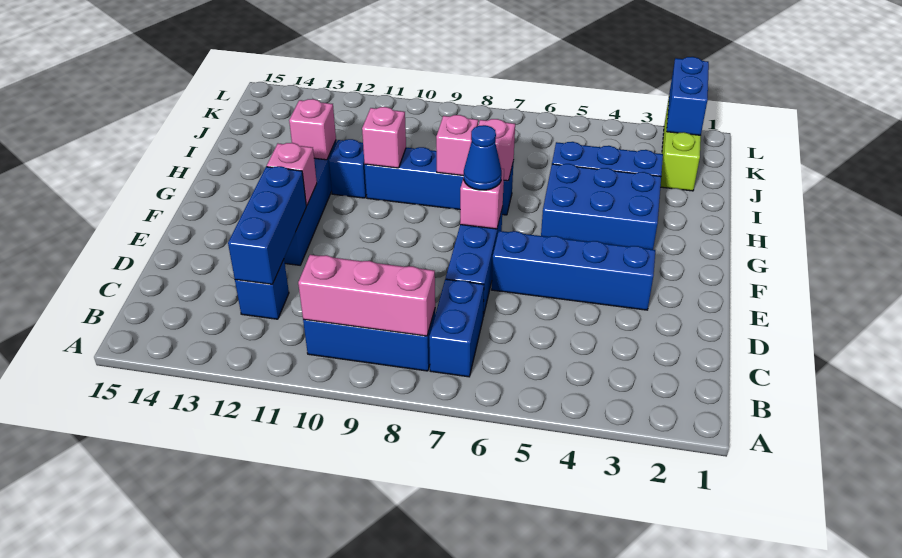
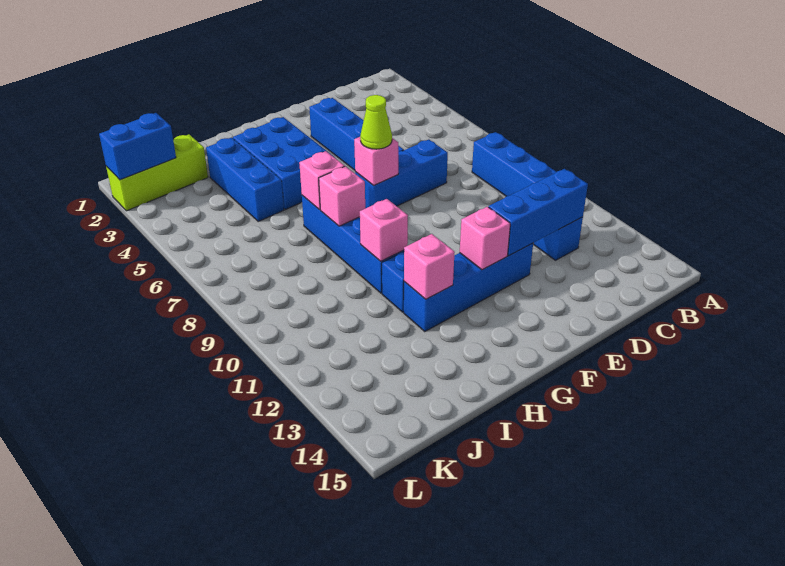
blue brick B7:C7 level 1 -> none
pink brick B8:B10 level 2 -> none
blue cone F7 level 3 -> lime cone F7 level 3

